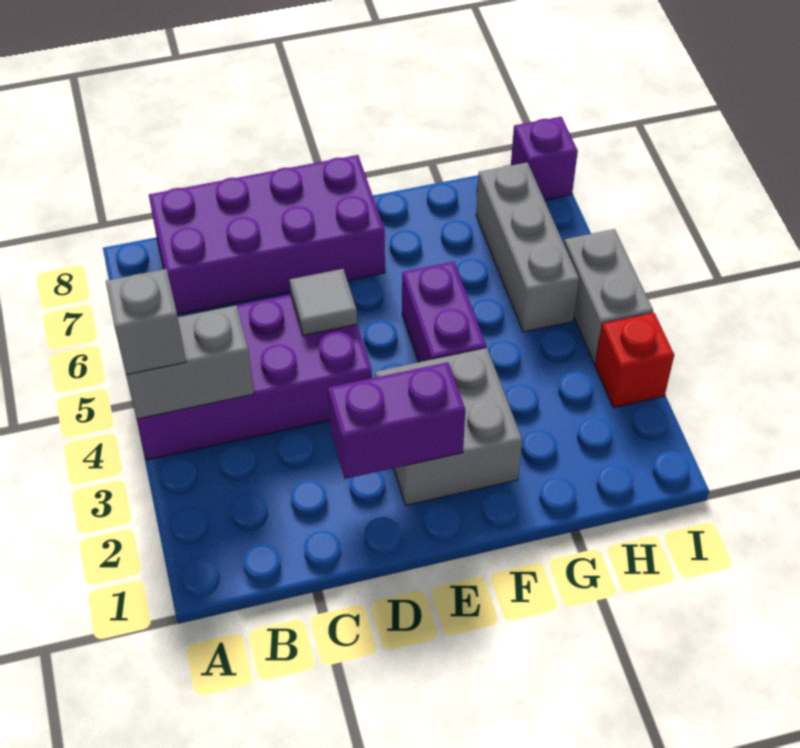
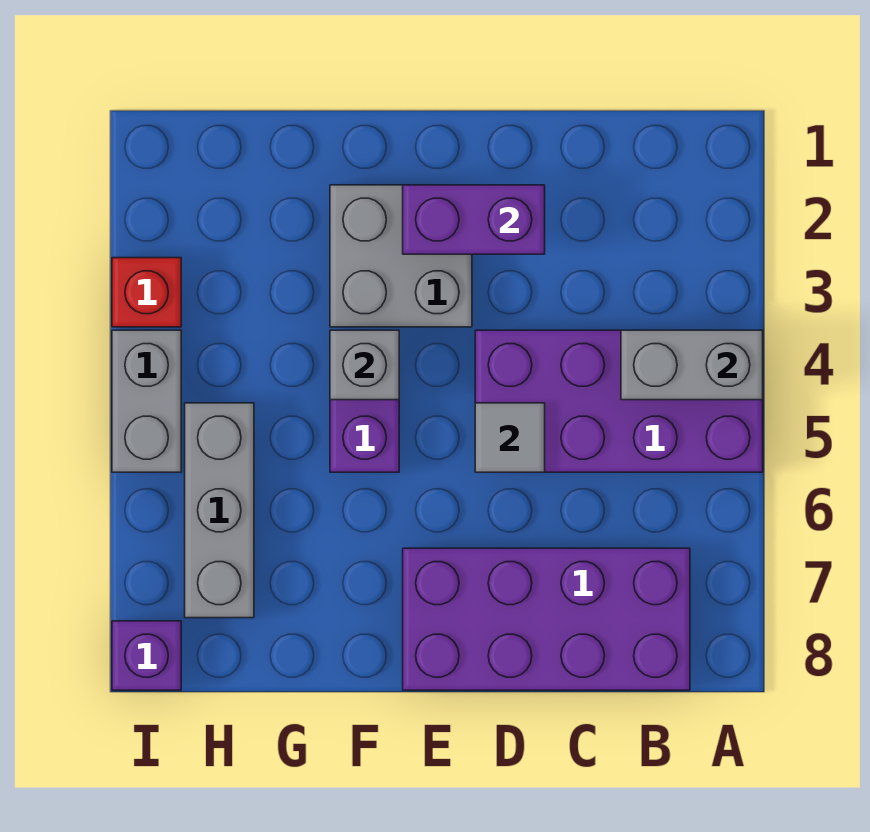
grey brick A4 level 3 -> grey brick F4 level 2

